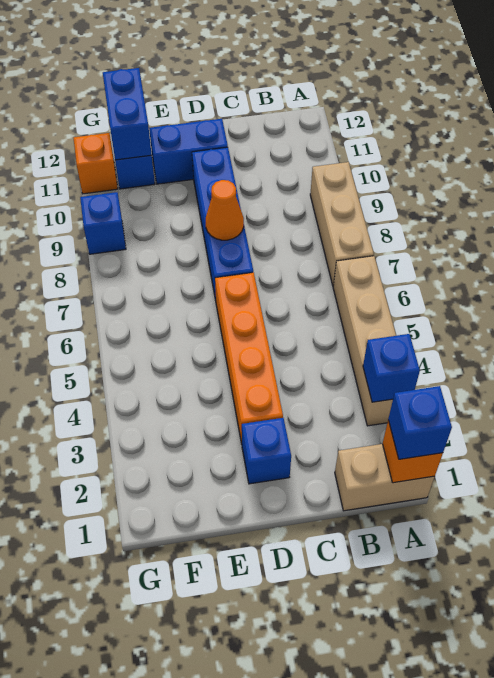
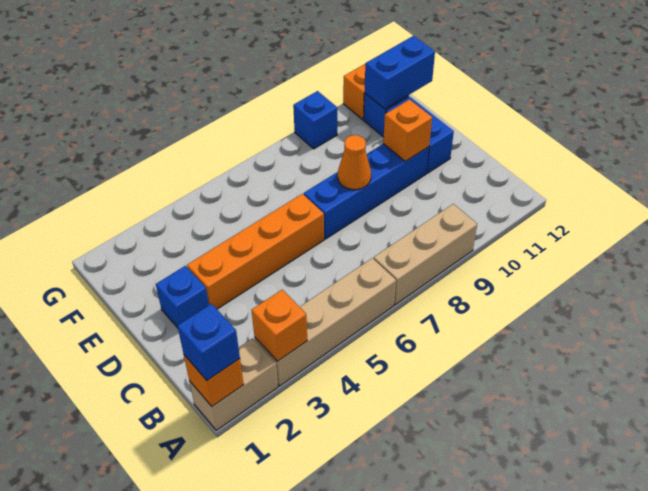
tan brick A1:B1 level 1 -> tan brick A1:A2 level 1
blue brick A3 level 2 -> orange brick A3 level 2
none -> orange brick D10 level 2

